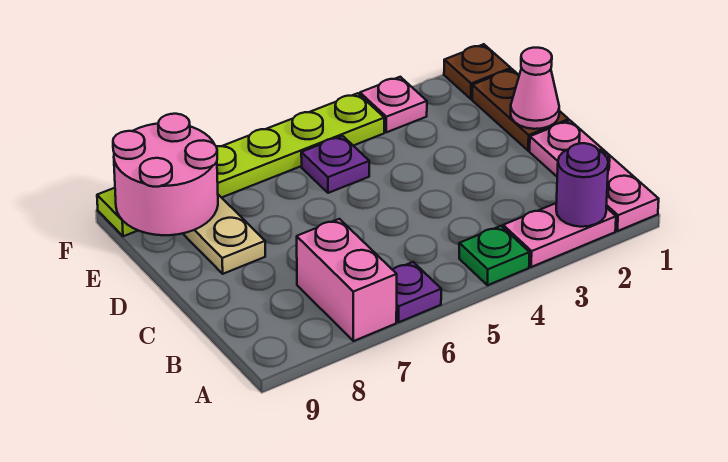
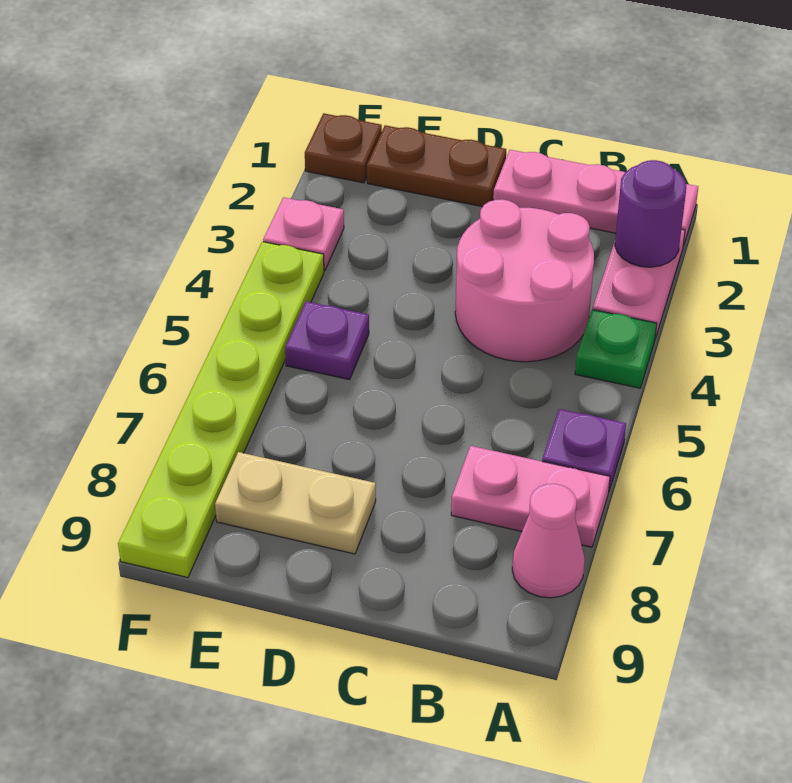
pink brick A7:B7 level 1 -> pink plate A7:B7 level 1
pink cone D1 level 2 -> pink cone A8 level 1
pink round brick E8:F9 level 2 -> pink round brick B3:C4 level 1

